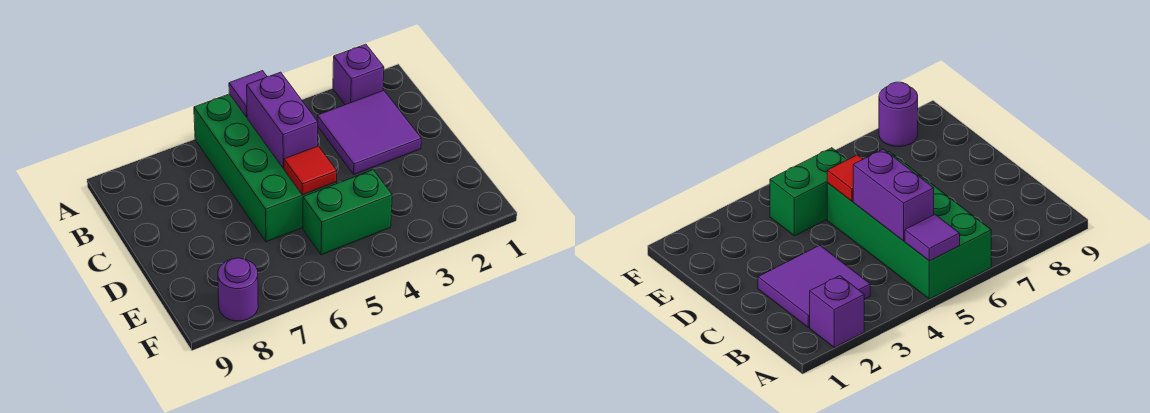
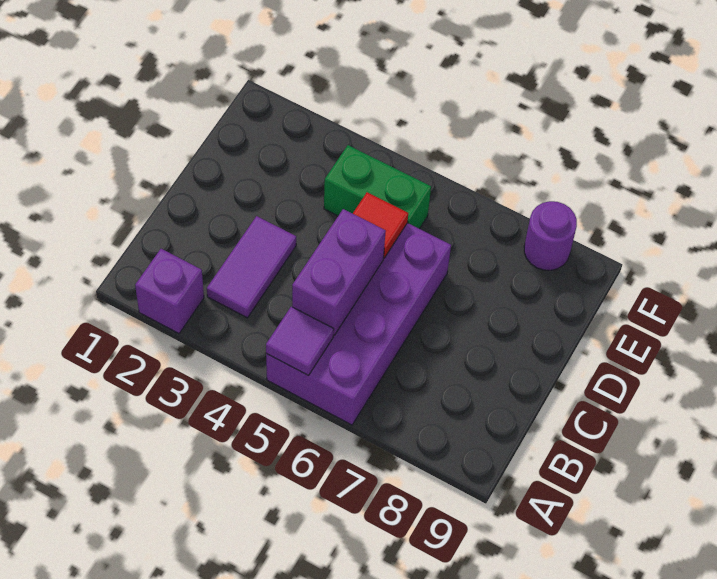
green brick A5:D6 level 1 -> purple brick A5:D6 level 1
purple tile B2:C3 level 1 -> purple tile B3:C3 level 1

